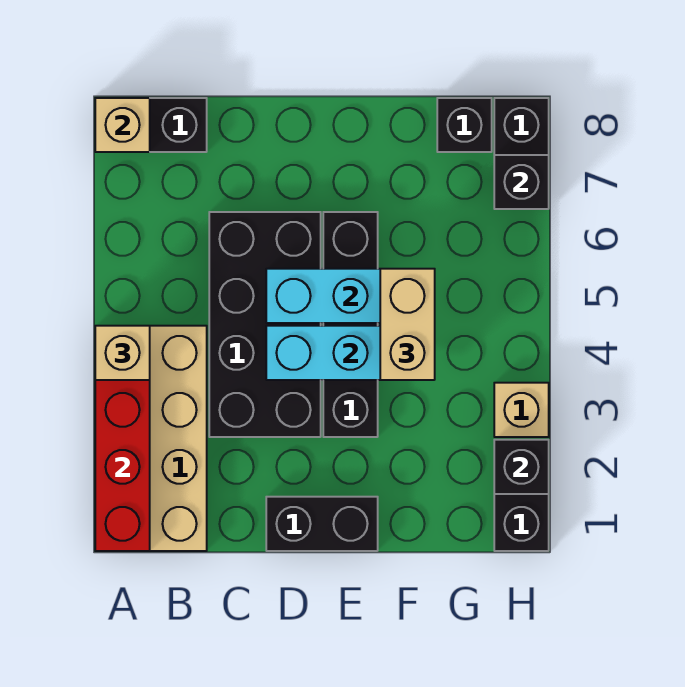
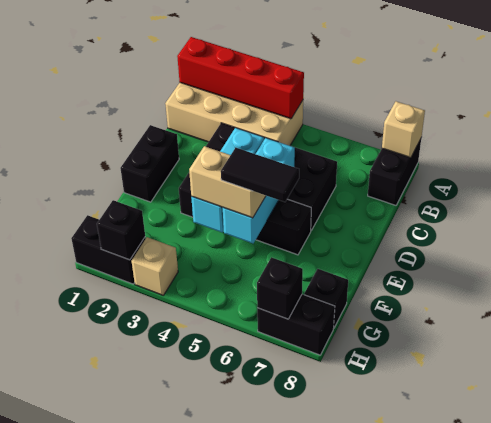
tan brick A4 level 3 -> none
none -> black tile F5:F6 level 4

